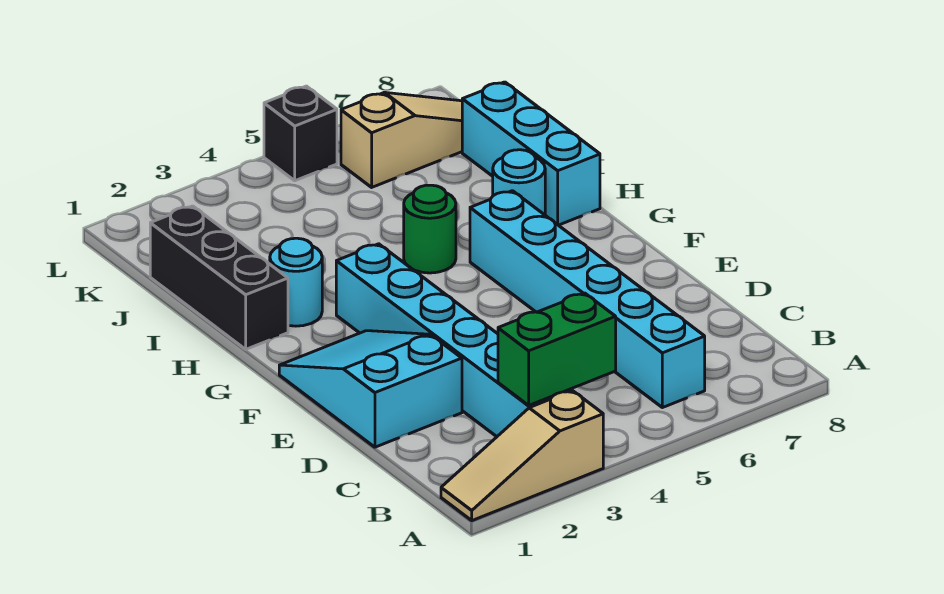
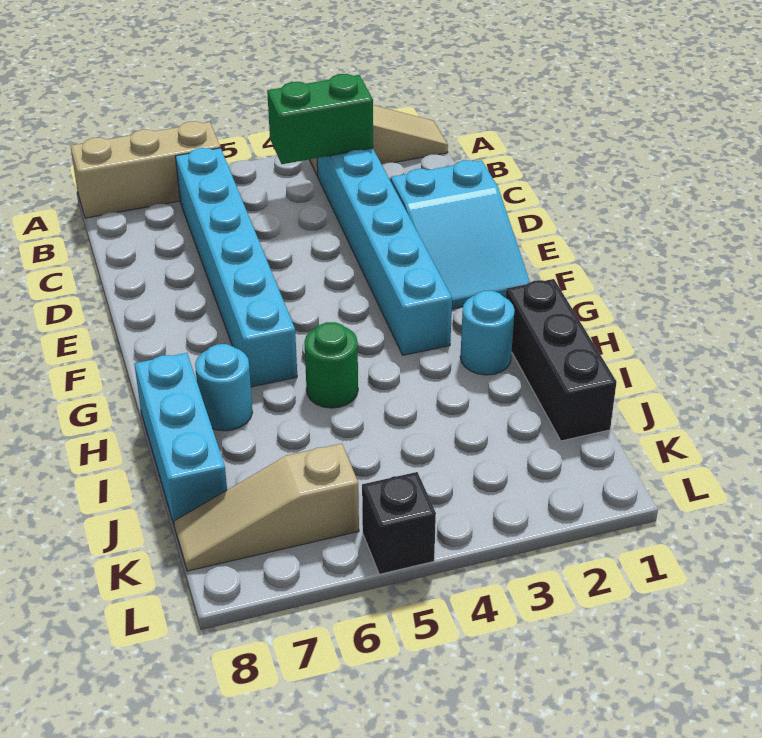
none -> tan brick A6:A8 level 1

